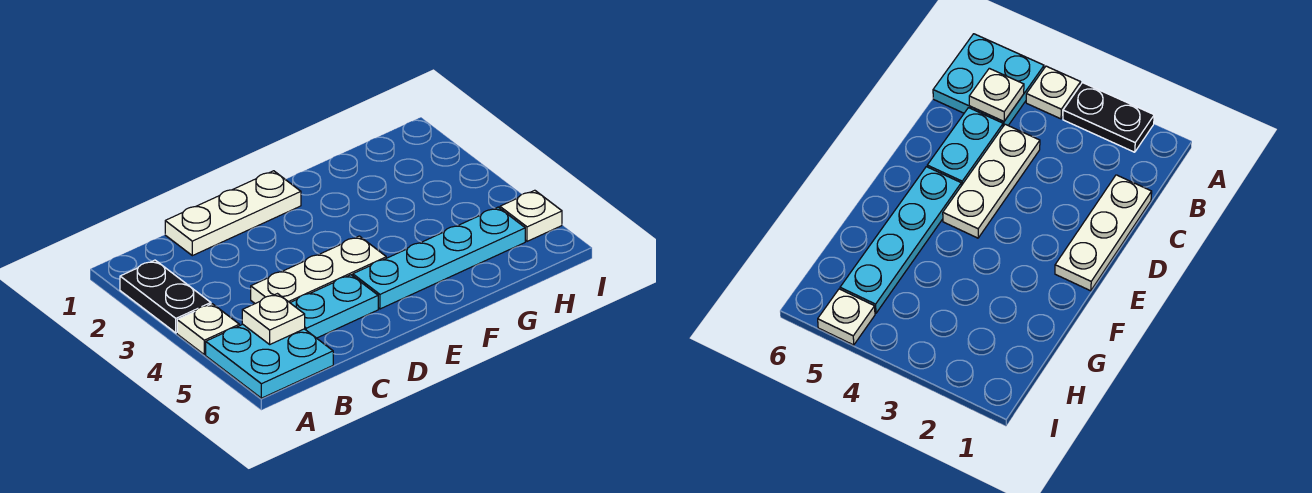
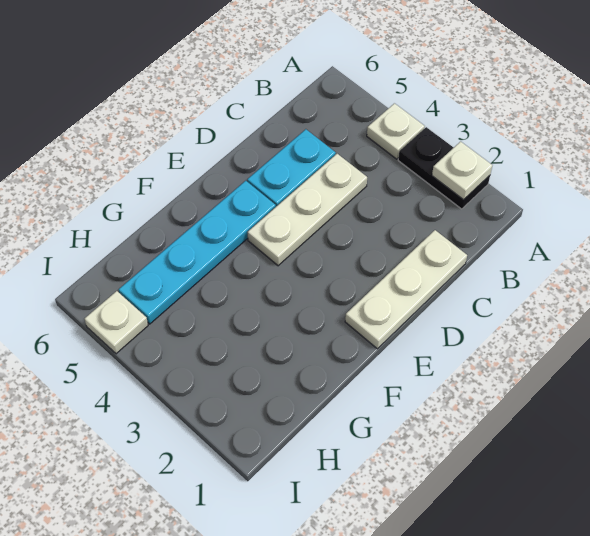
cyan plate A5:B6 level 1 -> none
white plate B5 level 2 -> white plate A2 level 2

